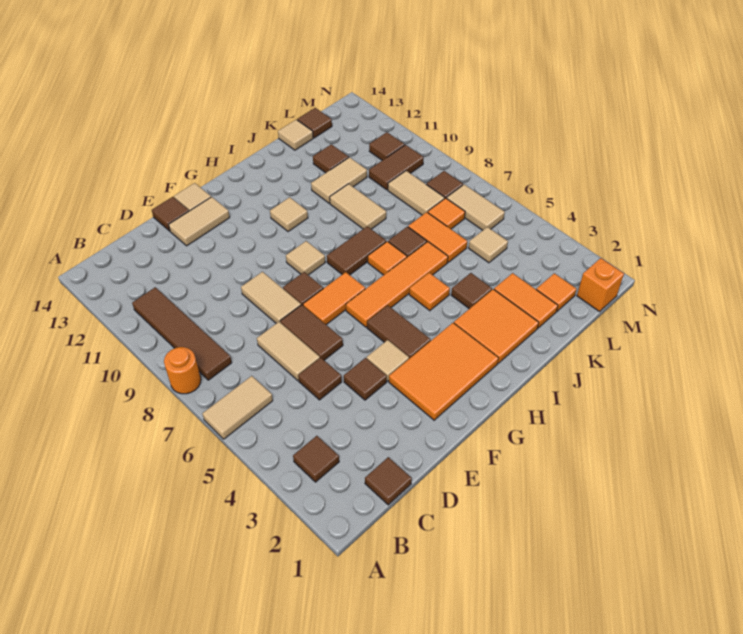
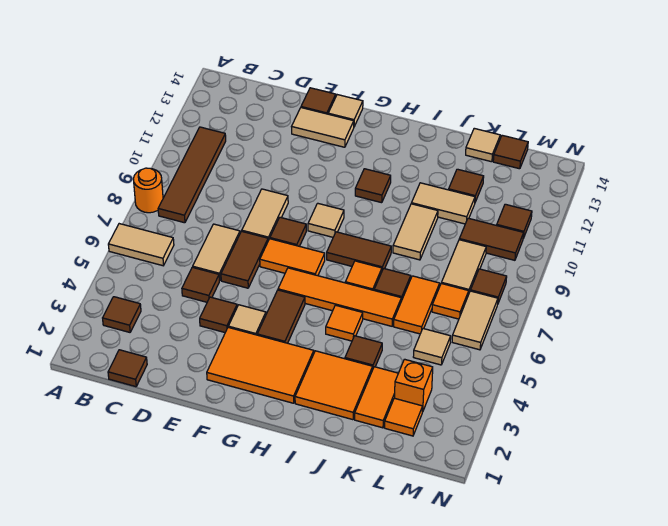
tan tile H11 level 1 -> brown tile H11 level 1
orange brick M1 level 1 -> orange brick L3 level 1

